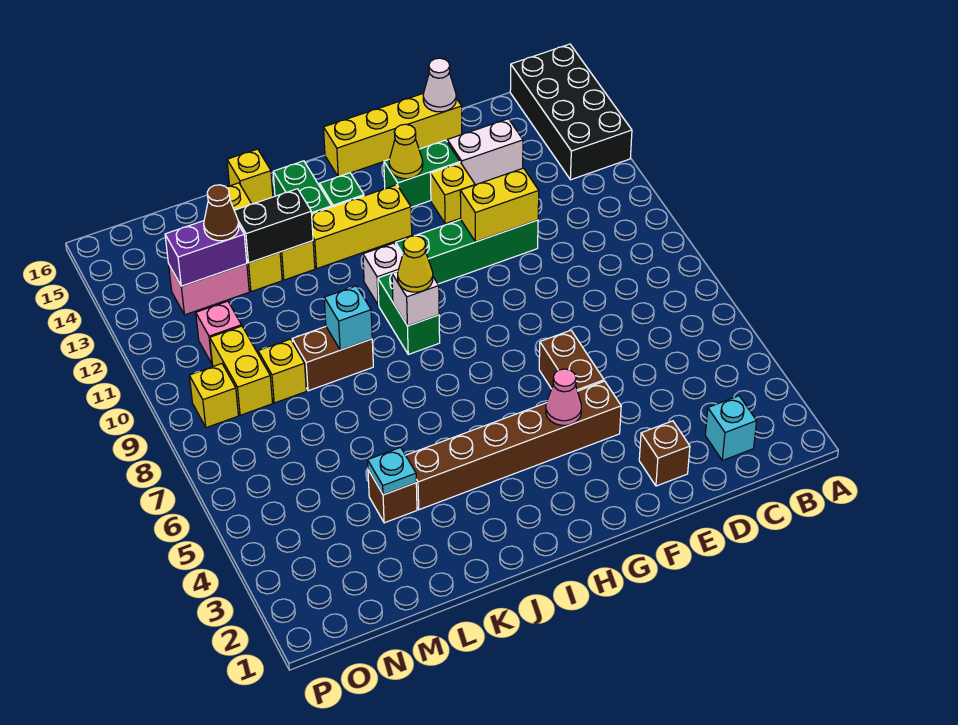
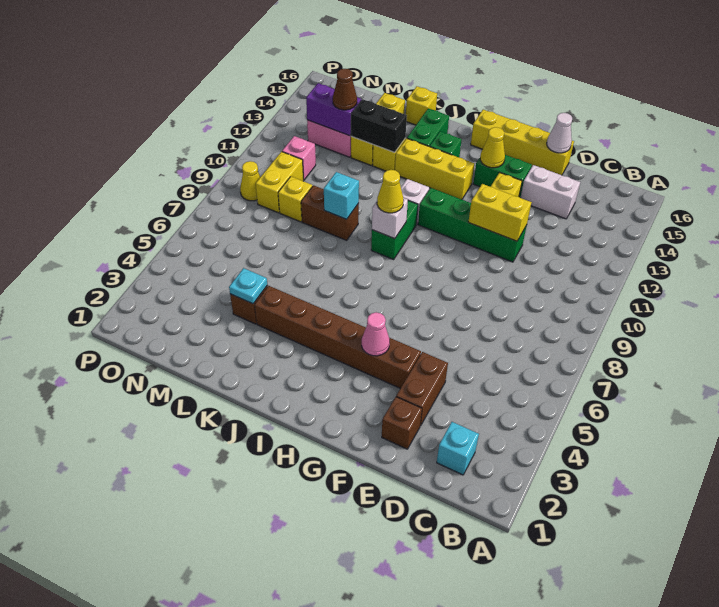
black brick A13:B16 level 1 -> none
brown brick F5:F6 level 1 -> brown brick E3:E4 level 1
yellow brick O9 level 1 -> yellow cone O9 level 1

